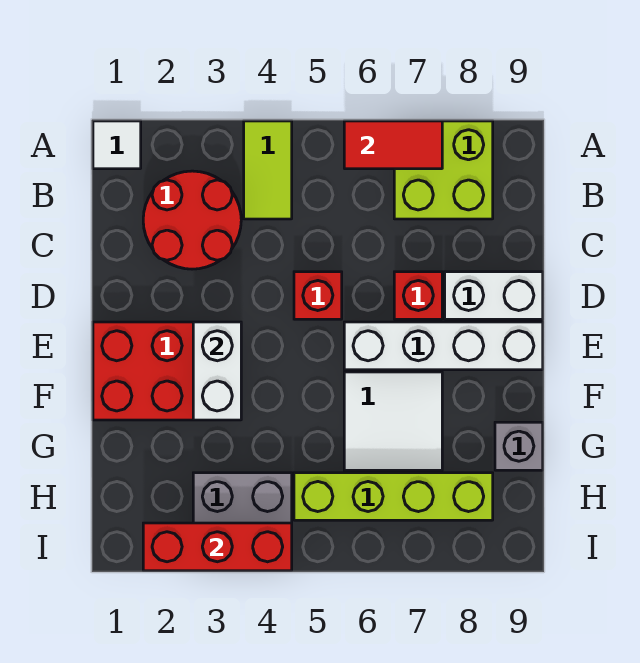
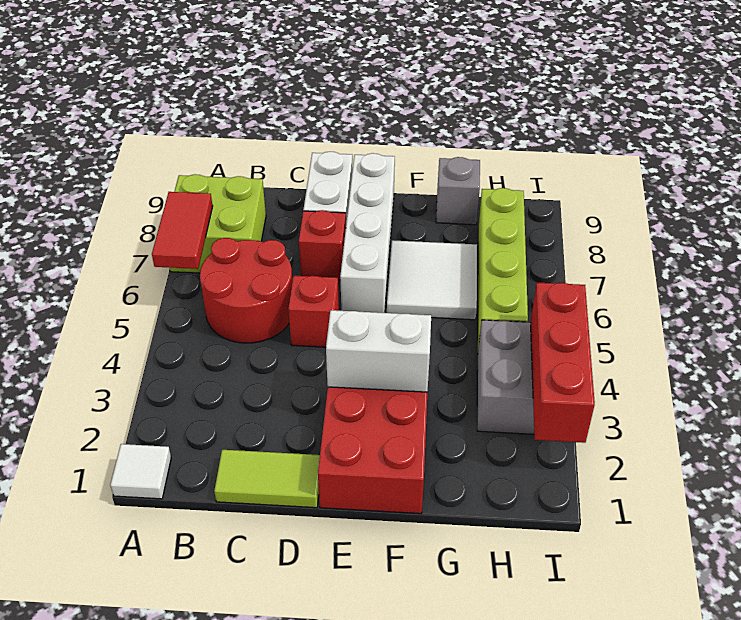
lime tile A4:B4 level 1 -> lime tile C1:D1 level 1
red round brick B2:C3 level 1 -> red round brick B5:C6 level 1

